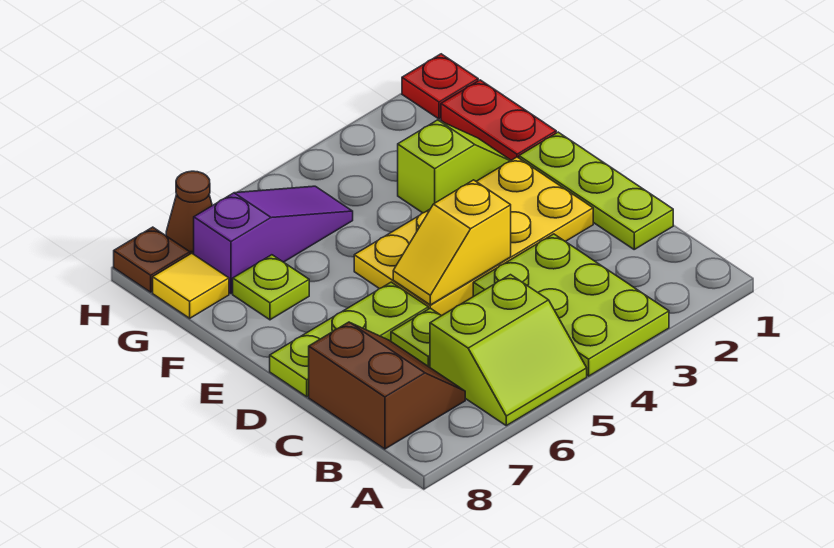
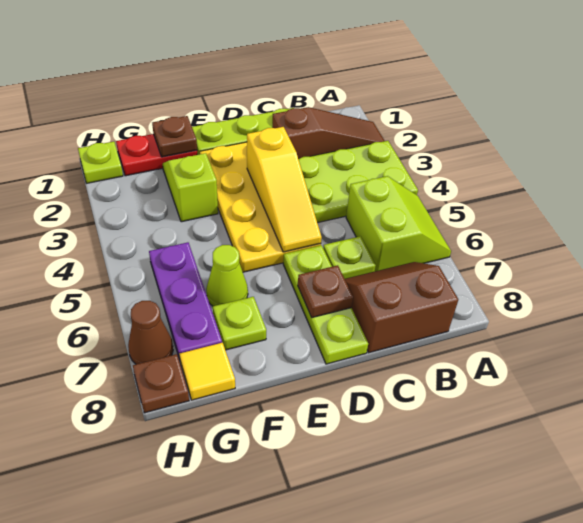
none -> brown slope A2:C2 level 1 top C
yellow slope D4:D5 level 2 top 4 -> yellow slope D3:D5 level 2 top 3
none -> brown plate D7 level 2
none -> brown plate F1 level 2
none -> lime cone F6 level 1
purple slope G5:G7 level 1 top 7 -> purple plate G5:G7 level 1
red plate H1 level 1 -> lime plate H1 level 1

